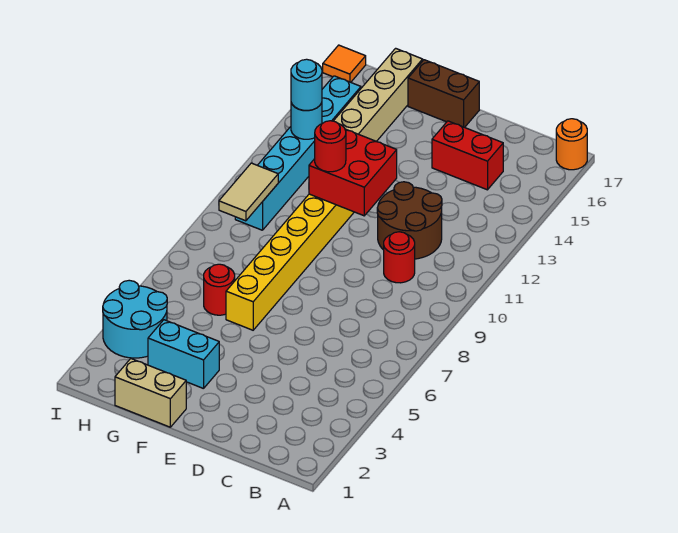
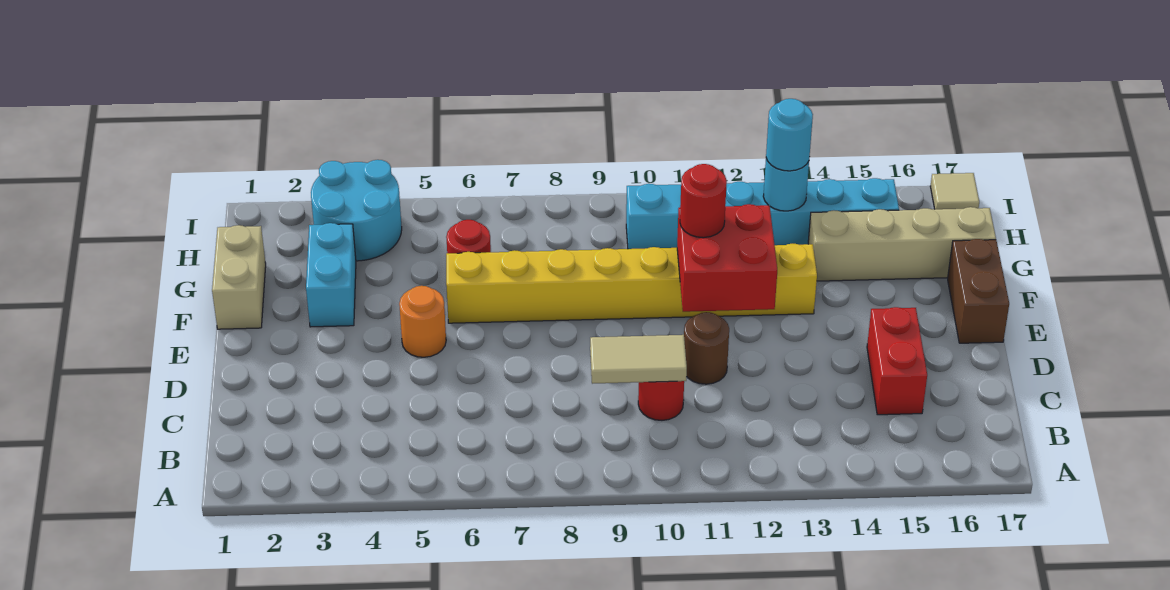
orange round brick A17 level 1 -> orange round brick E5 level 1
brown round brick C11:D12 level 1 -> brown round brick D11 level 1
tan tile H9:H10 level 2 -> tan tile C9:C10 level 2
orange tile I17 level 1 -> tan tile I17 level 1

